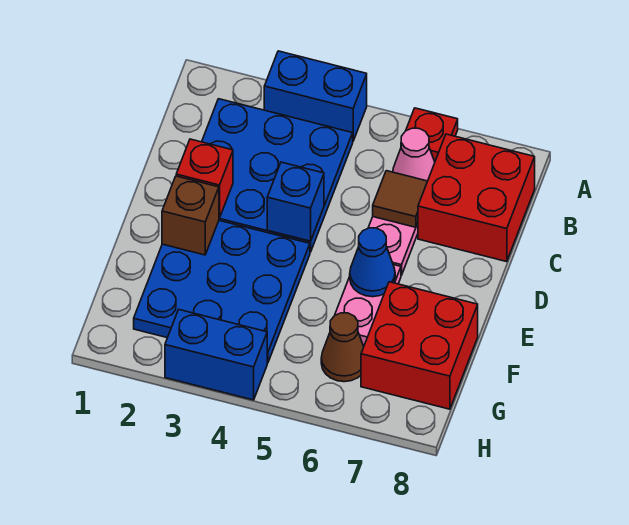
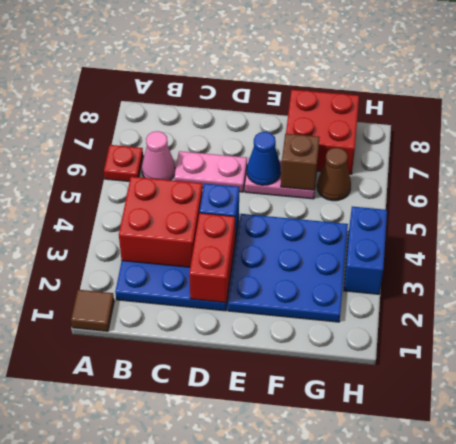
blue brick A3:A4 level 1 -> none
red brick B7:C8 level 1 -> red brick B3:C4 level 2
brown tile C6 level 2 -> brown tile A1 level 1
red brick D2 level 2 -> red brick D2:D3 level 2
brown brick E2 level 2 -> brown brick F6 level 2

